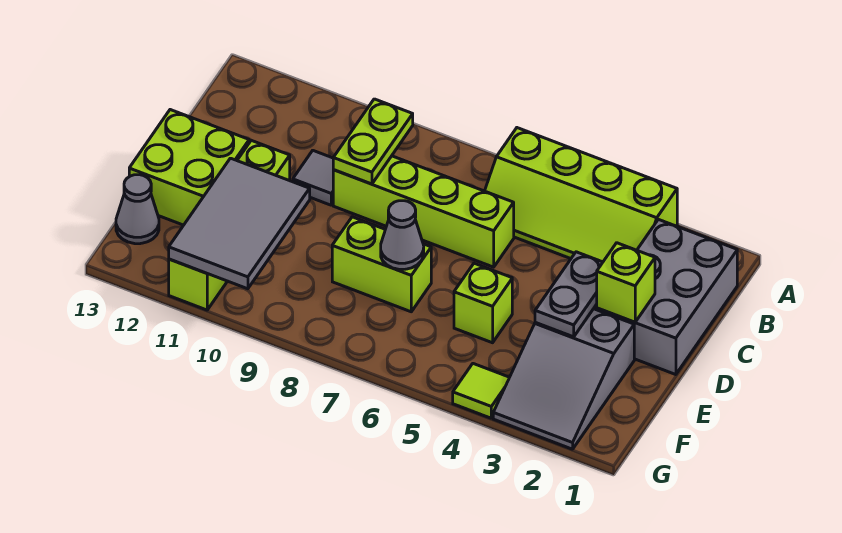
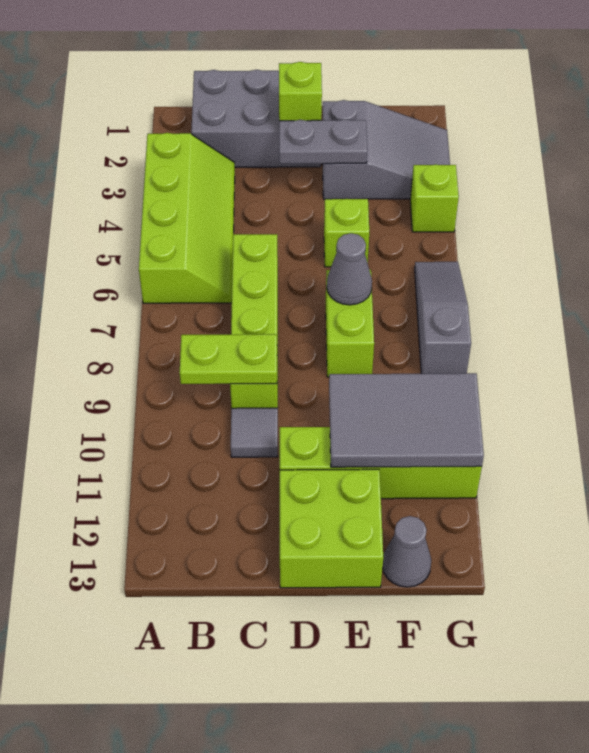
lime tile G4 level 1 -> lime brick G4 level 1
none -> grey slope G6:G8 level 1 top 8

